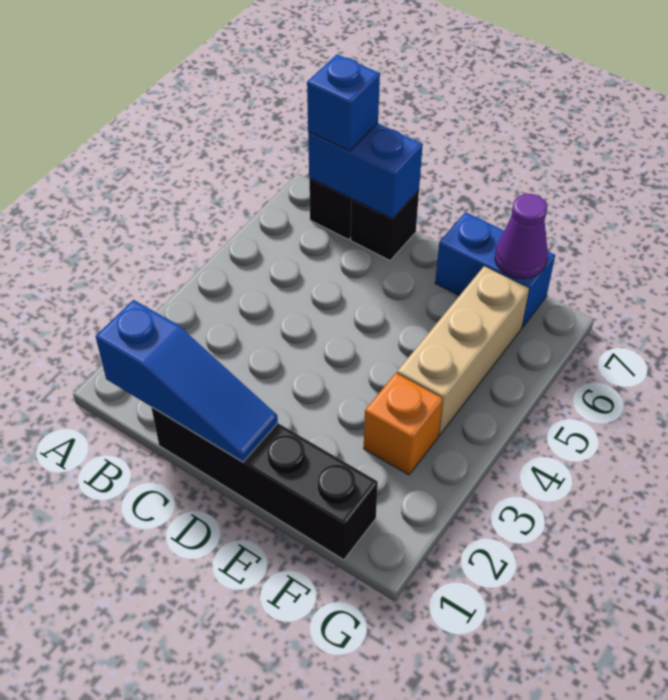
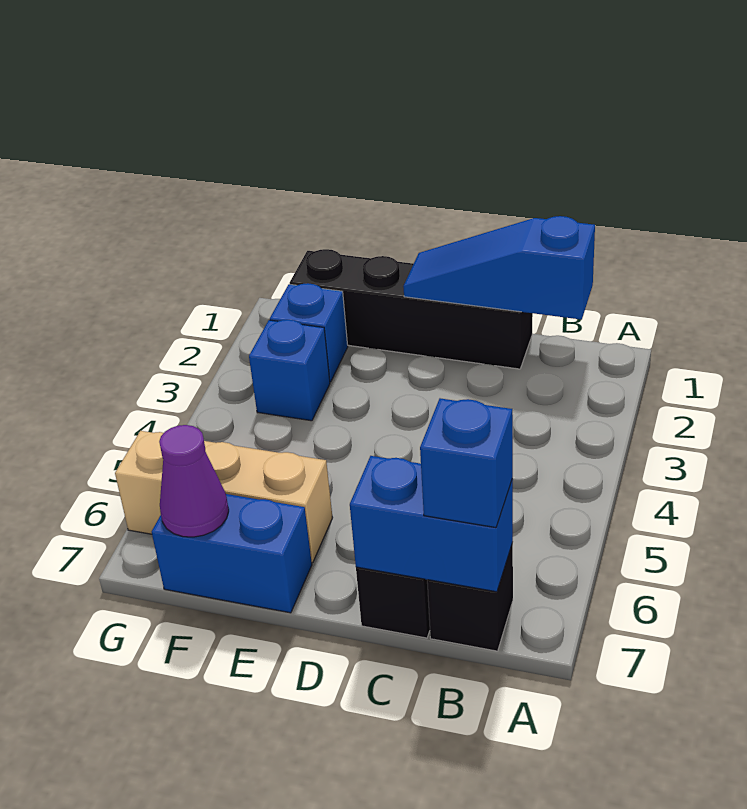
none -> blue brick F2 level 1
orange brick F3 level 1 -> blue brick F3 level 1
tan brick F4:F6 level 1 -> tan brick E6:G6 level 1

